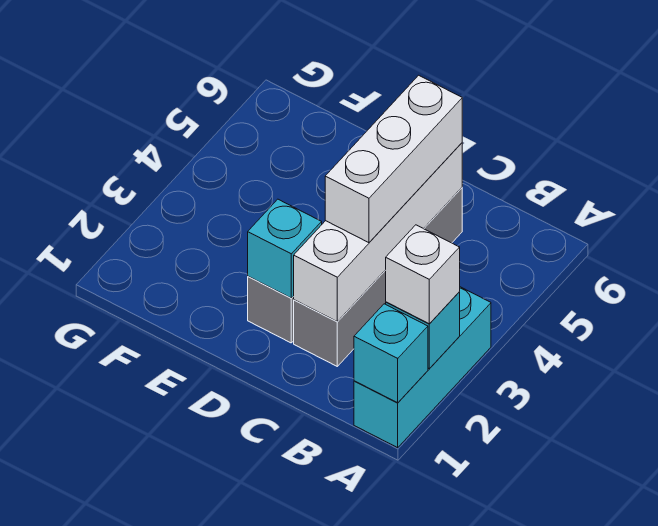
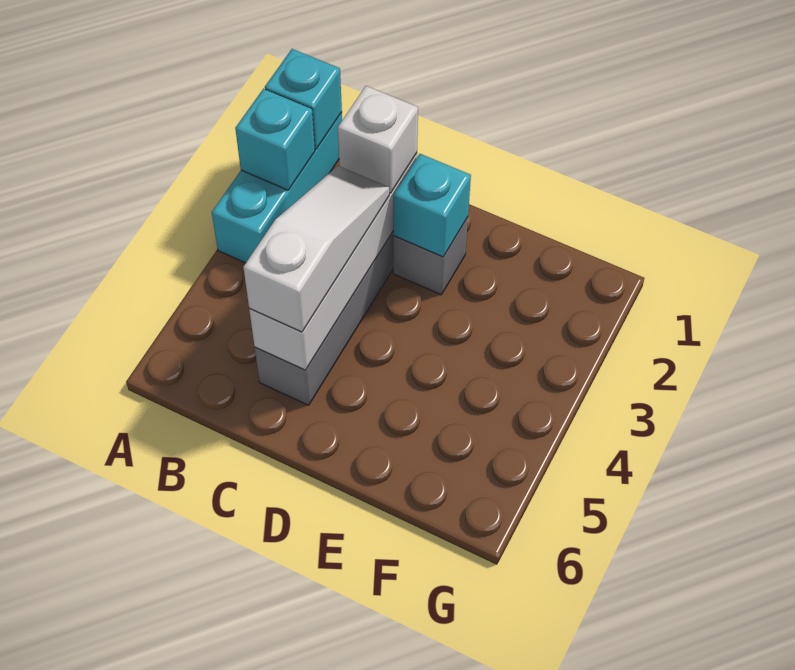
white brick A2 level 3 -> white brick C2 level 3
white brick C3:C5 level 3 -> white slope C3:C5 level 3 top 5

